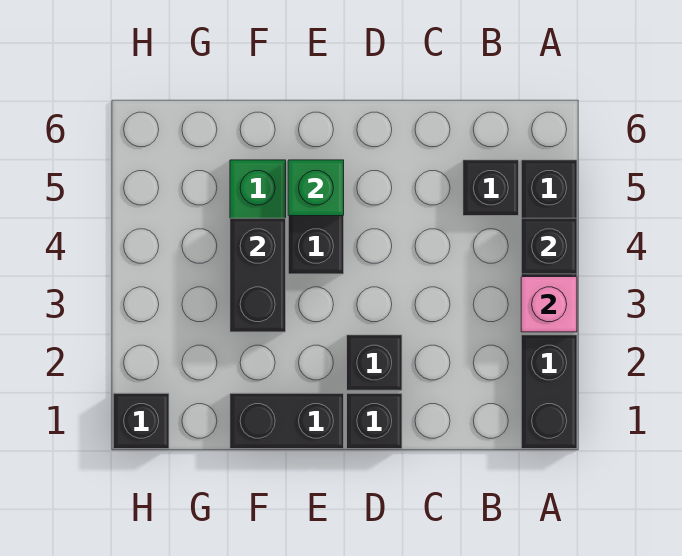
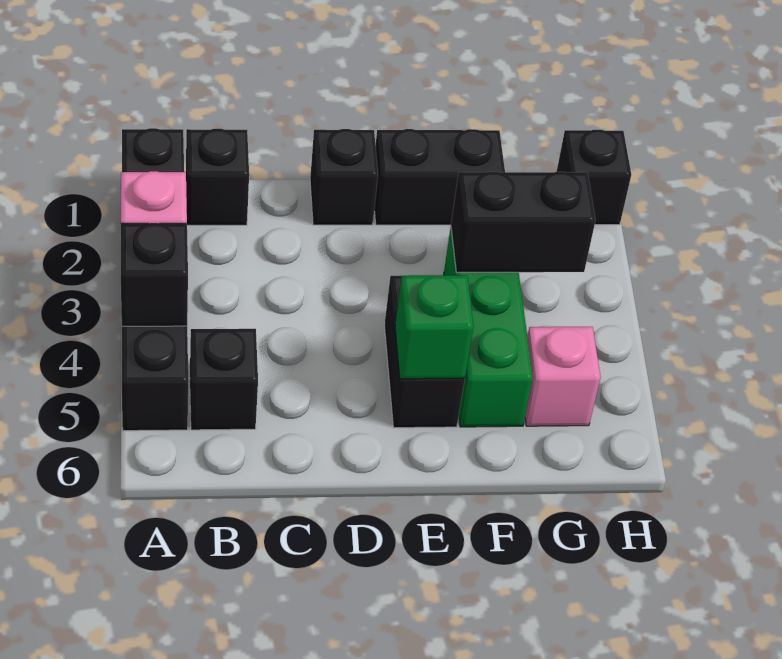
black brick D2 level 1 -> black brick B1 level 1
black brick F3:F4 level 2 -> black brick F3:G3 level 2
none -> pink brick G5 level 1

